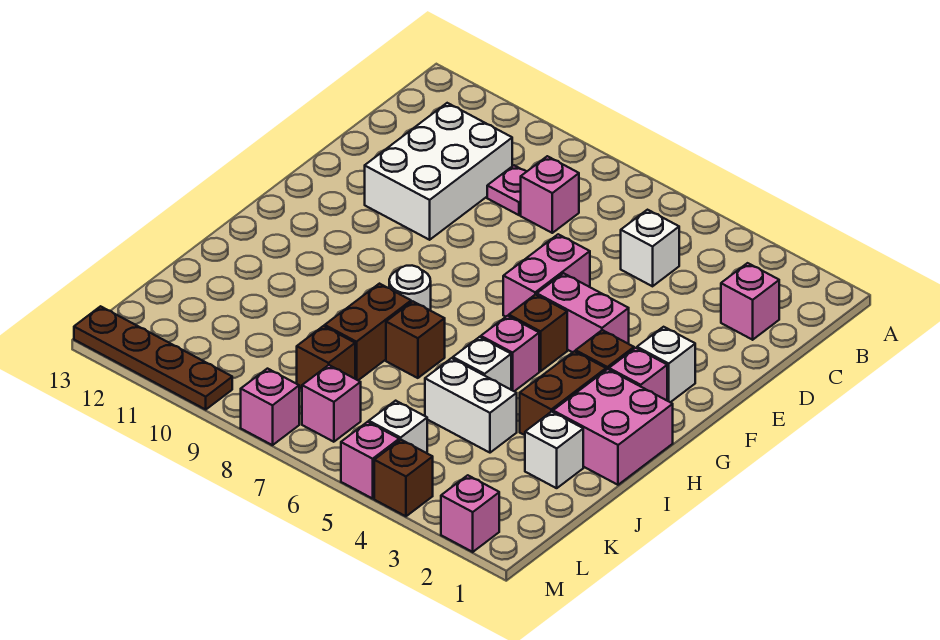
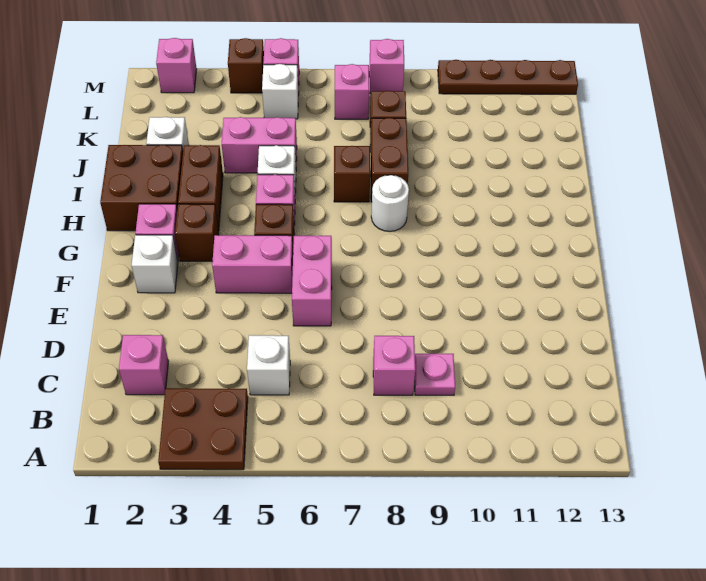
none -> brown plate A3:B4 level 1
white brick C10:E11 level 1 -> none
pink brick H1:I2 level 1 -> brown brick H1:I2 level 1
white brick J4:J5 level 1 -> pink brick J4:J5 level 1

